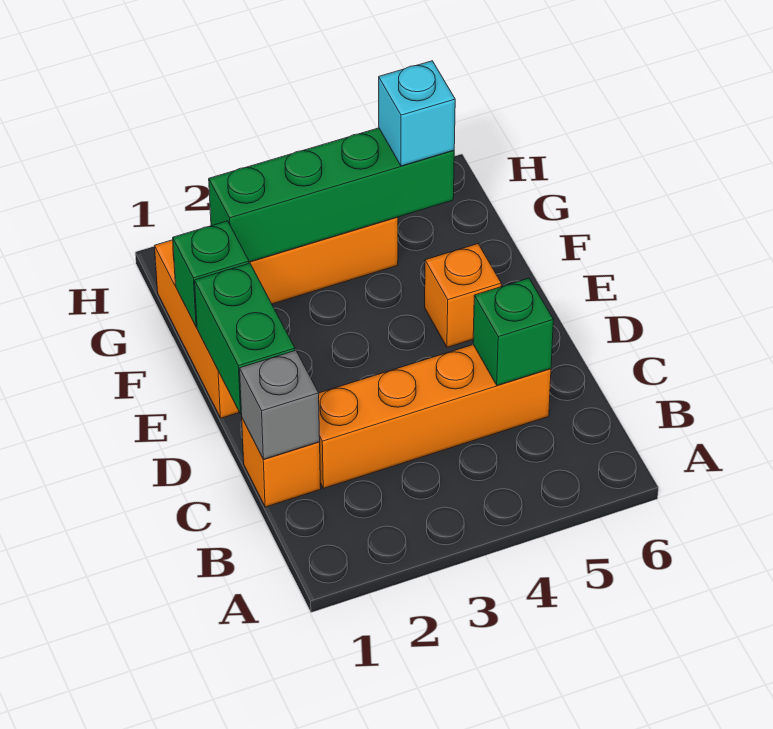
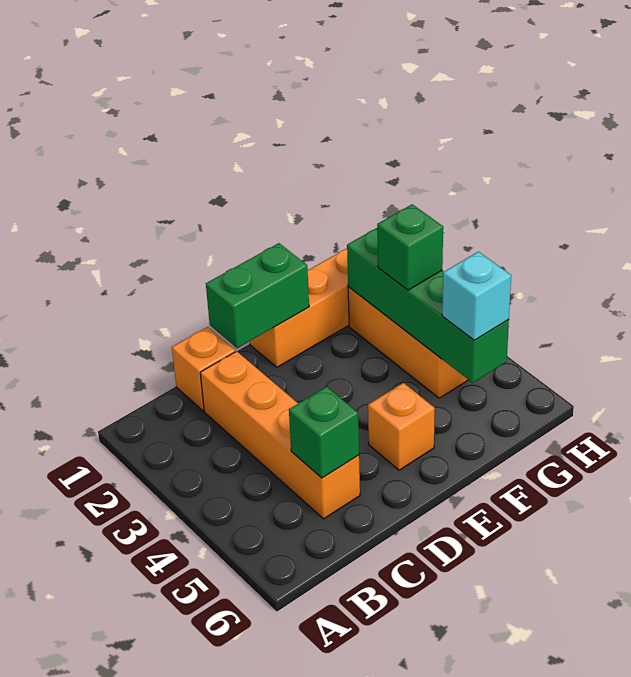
grey brick C1 level 2 -> none
green brick F1 level 2 -> green brick G3 level 3

